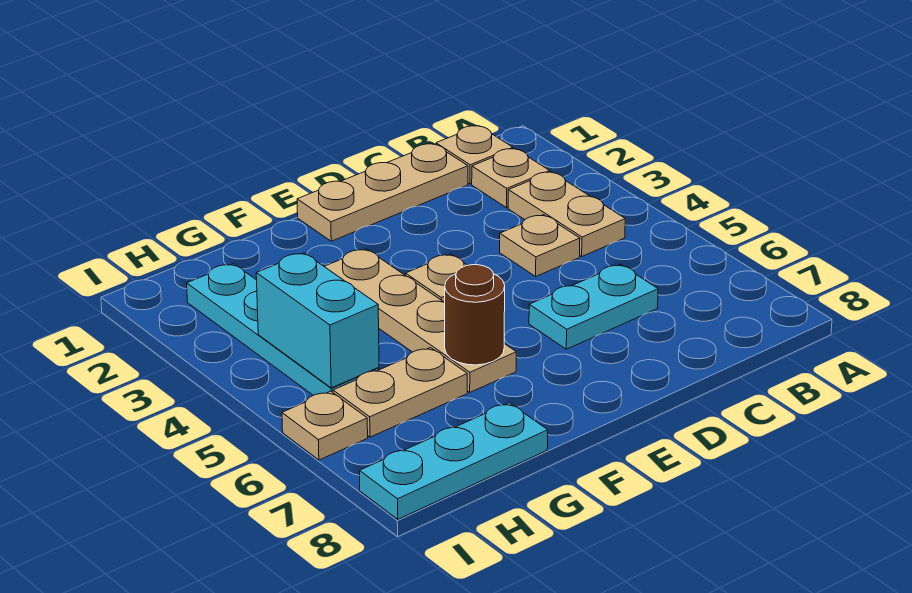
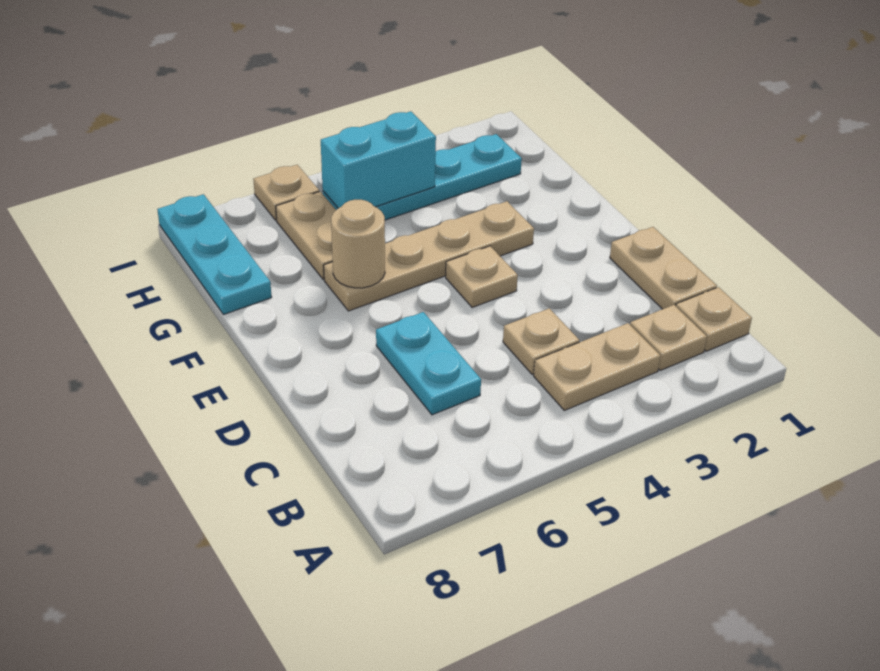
tan plate C1:E1 level 1 -> tan plate C1:D1 level 1
brown round brick F6 level 2 -> tan round brick F6 level 2

